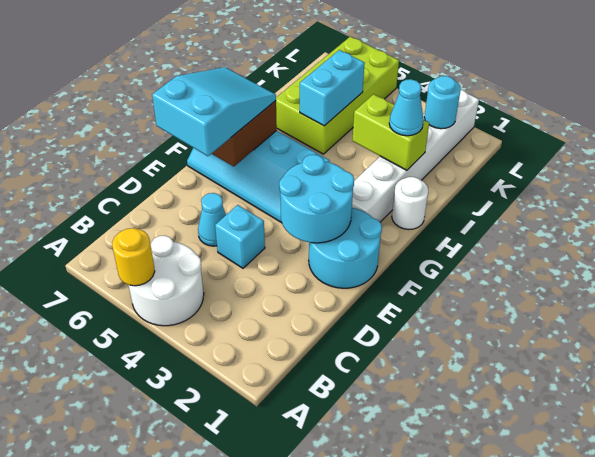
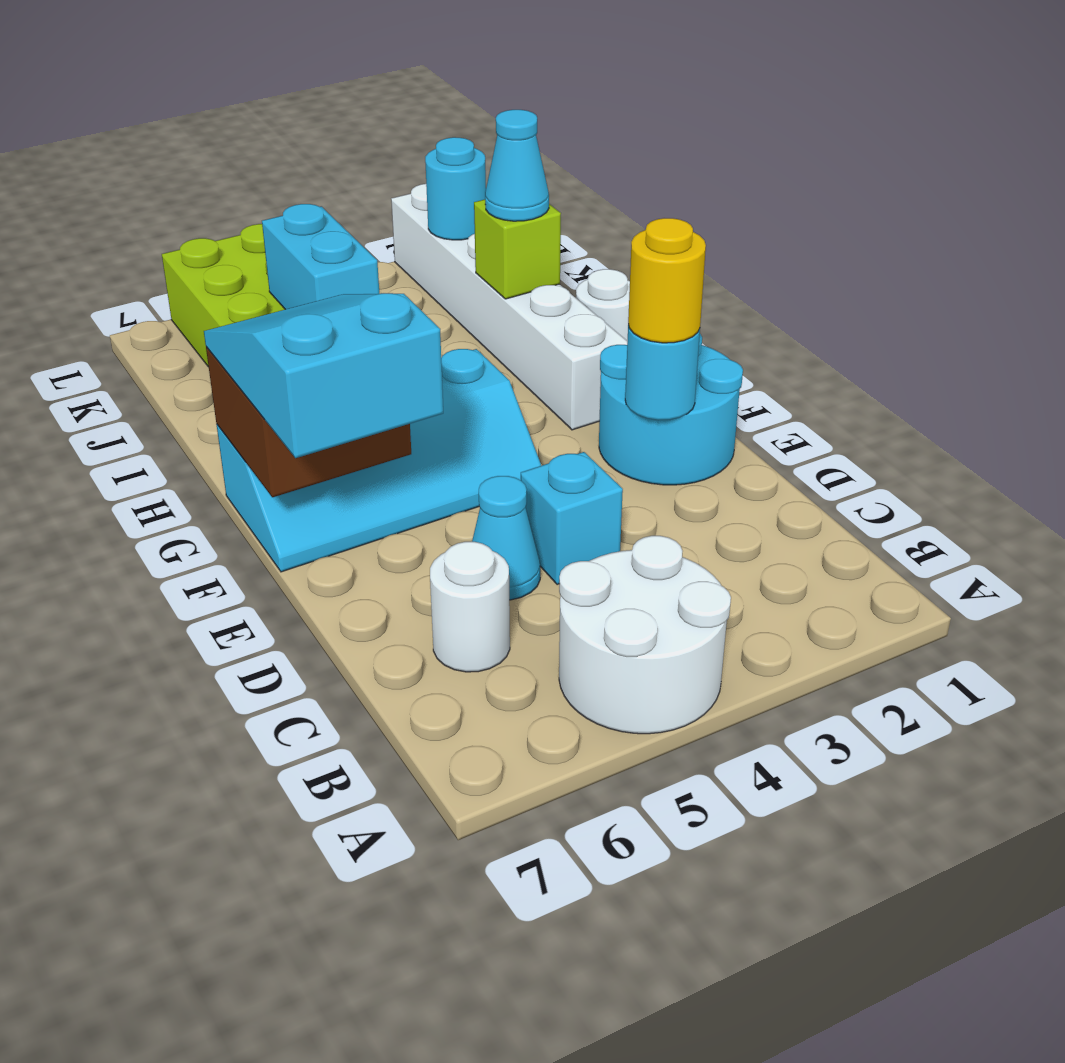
yellow round brick A5 level 2 -> yellow round brick E2 level 3
none -> white round brick C6 level 1
cyan round brick E2:F3 level 2 -> cyan round brick E2 level 2
lime brick I2:I3 level 2 -> lime brick I2 level 2

